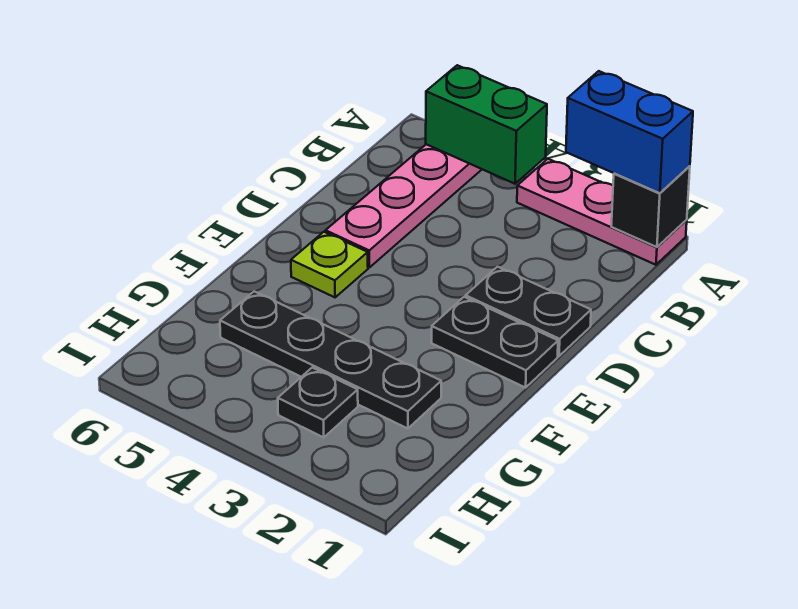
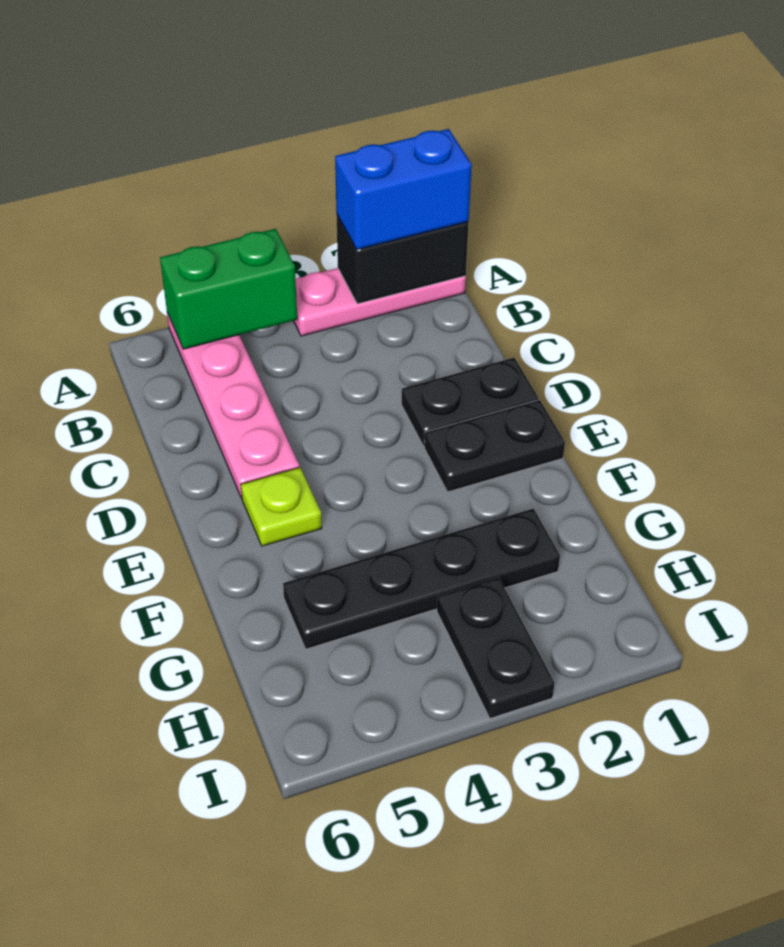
black brick A1 level 2 -> black brick A1:A2 level 2
black plate H3 level 1 -> black plate H3:I3 level 1

